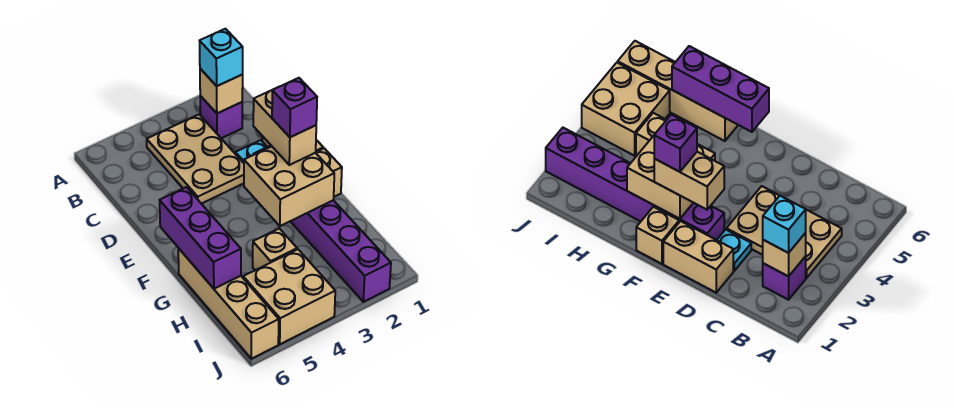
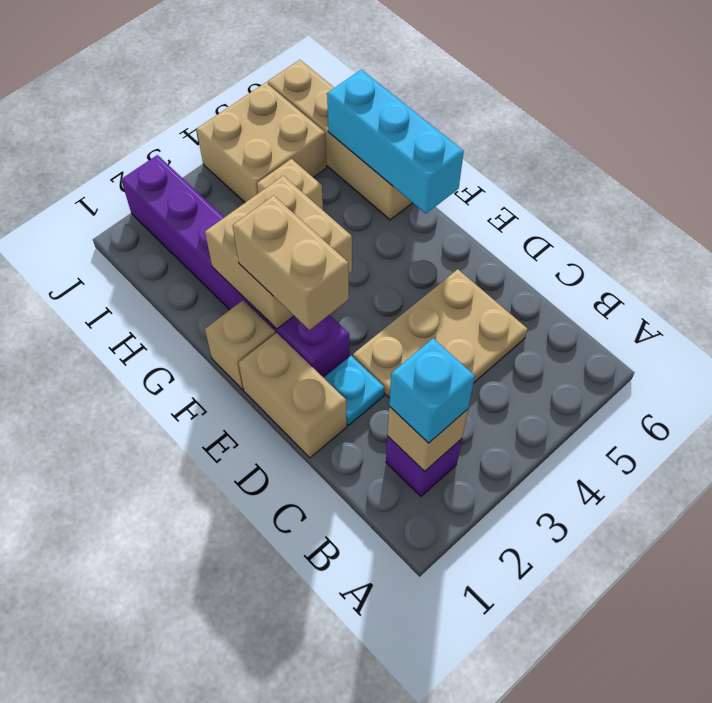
tan plate B3:D4 level 1 -> tan plate C3:D5 level 1
purple brick F2 level 4 -> none
purple brick F6:H6 level 2 -> cyan brick F6:H6 level 2

